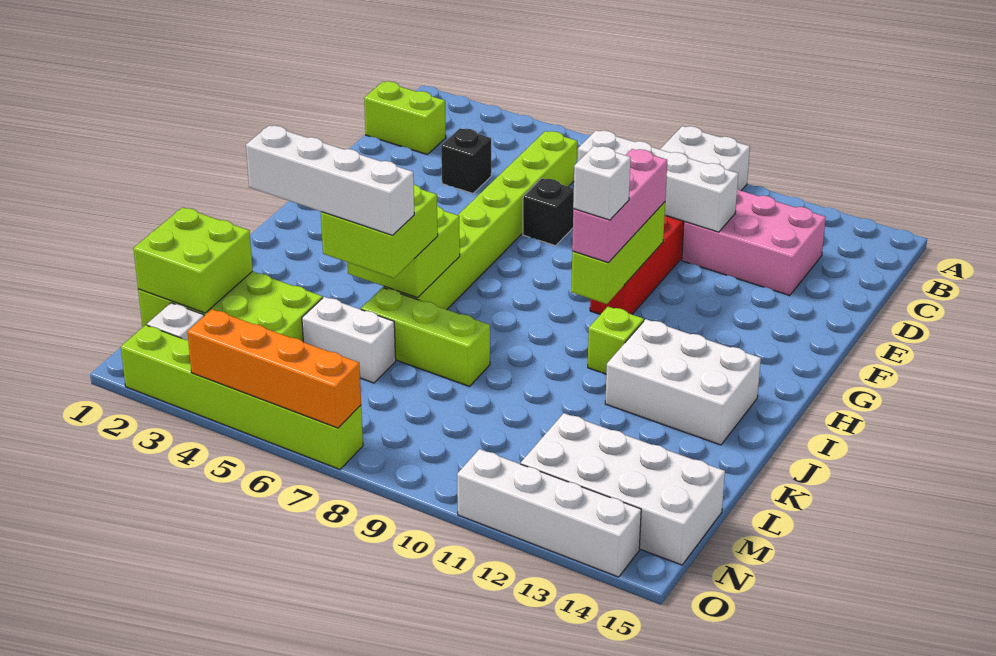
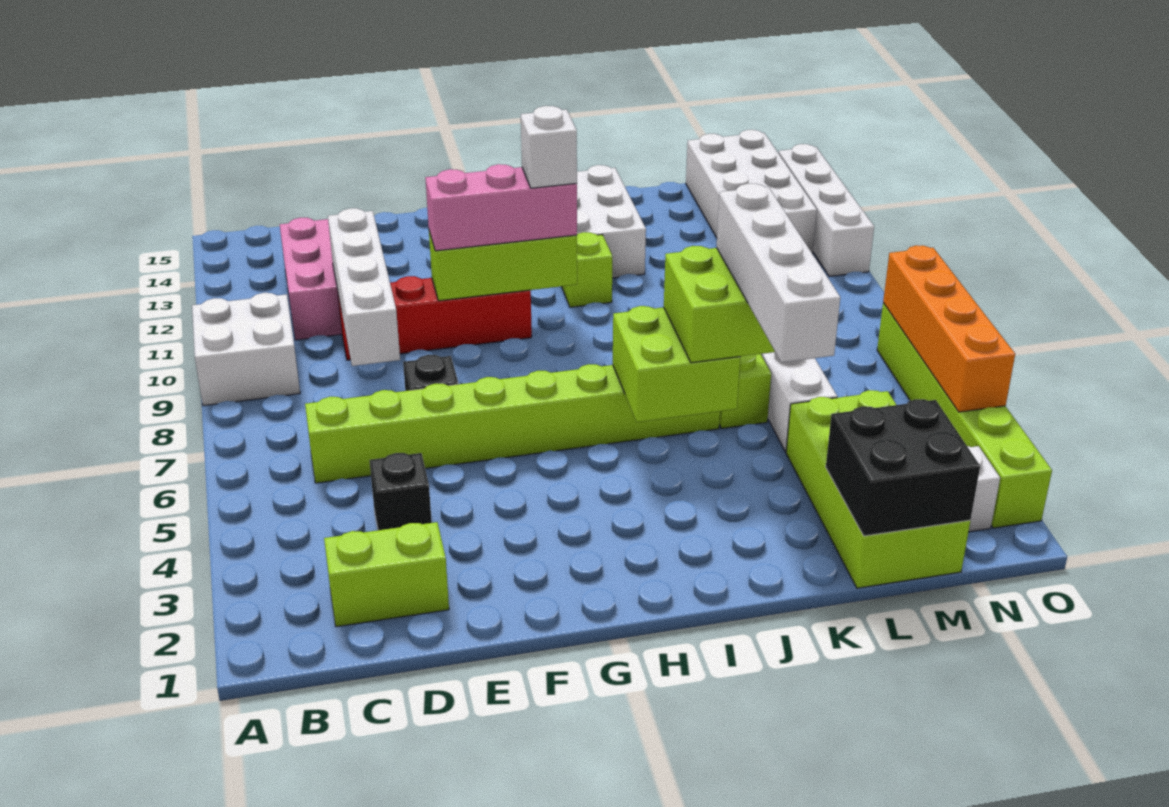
lime brick C1:C2 level 1 -> lime brick C2:D2 level 1
lime brick L1:M2 level 2 -> black brick L1:M2 level 2

